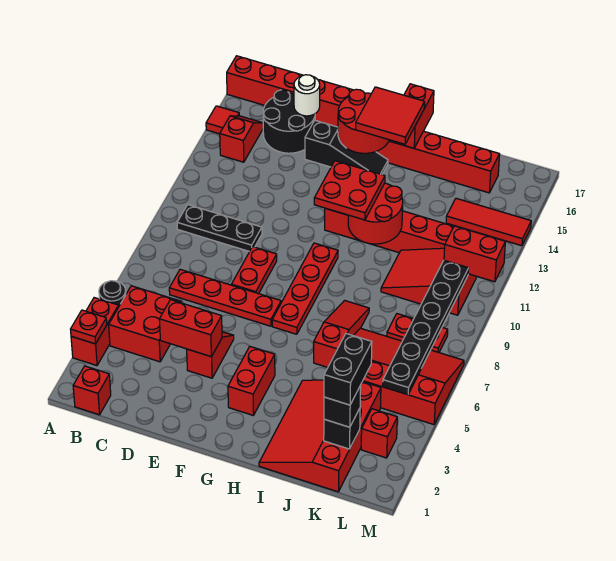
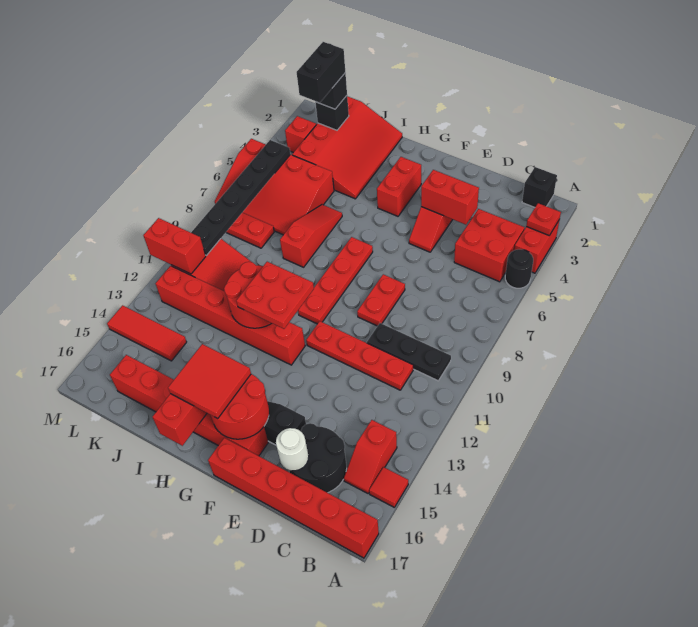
red brick B1 level 1 -> black brick B1 level 1
red plate C7:F7 level 1 -> red plate C11:F11 level 1
red slope I6:I8 level 1 top 6 -> red slope I6:I8 level 1 top 8

